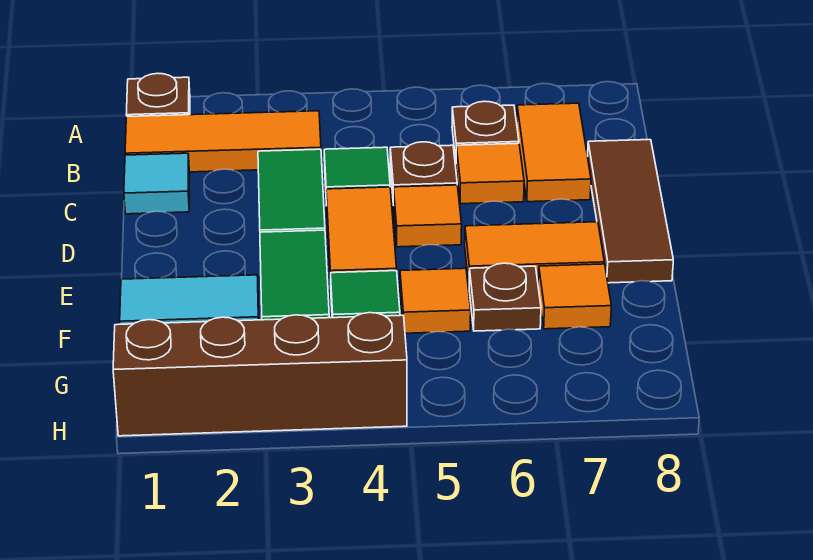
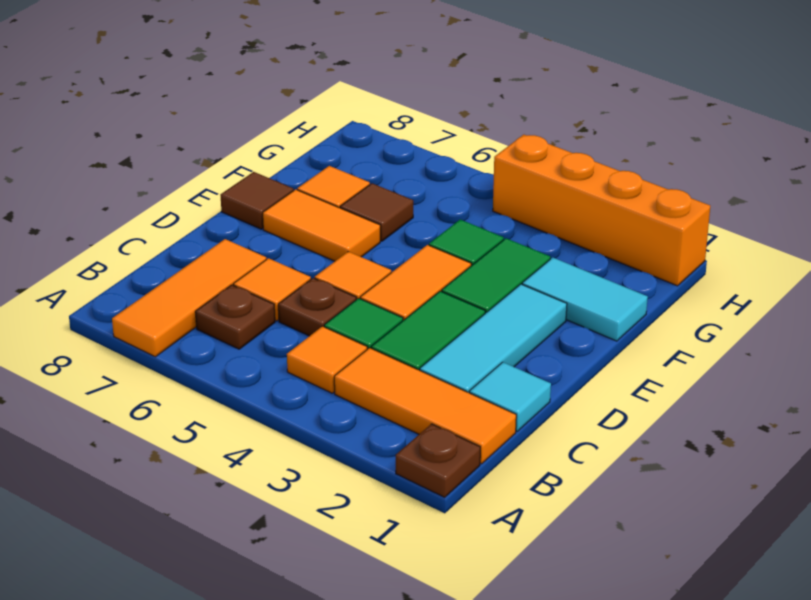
orange tile B7:C7 level 1 -> orange tile A7:C7 level 1
none -> cyan tile C2:E2 level 1
brown tile C8:E8 level 1 -> brown tile E8 level 1
orange tile F5 level 1 -> orange tile B4 level 1
brown plate F6 level 1 -> brown tile F6 level 1
brown brick H1:H4 level 1 -> orange brick H1:H4 level 1

